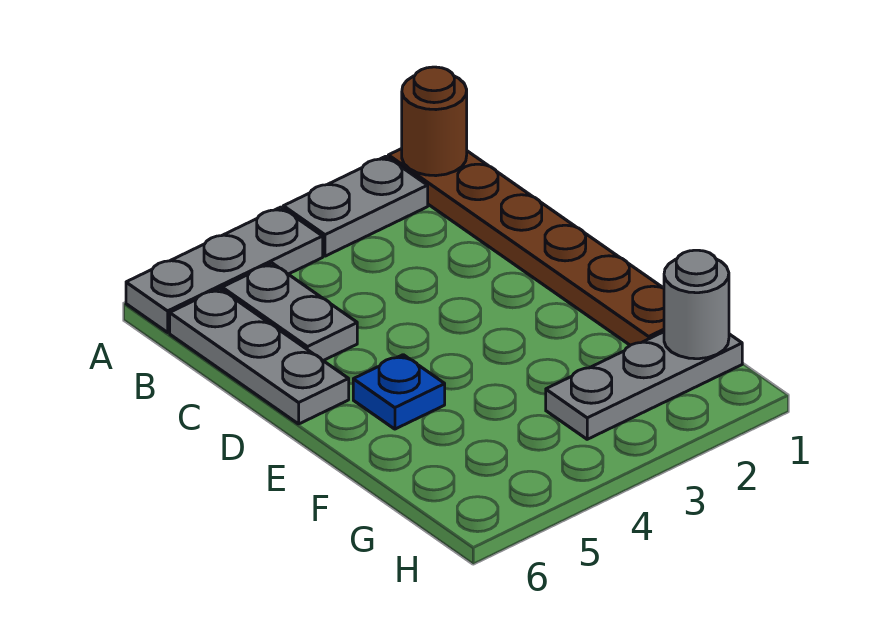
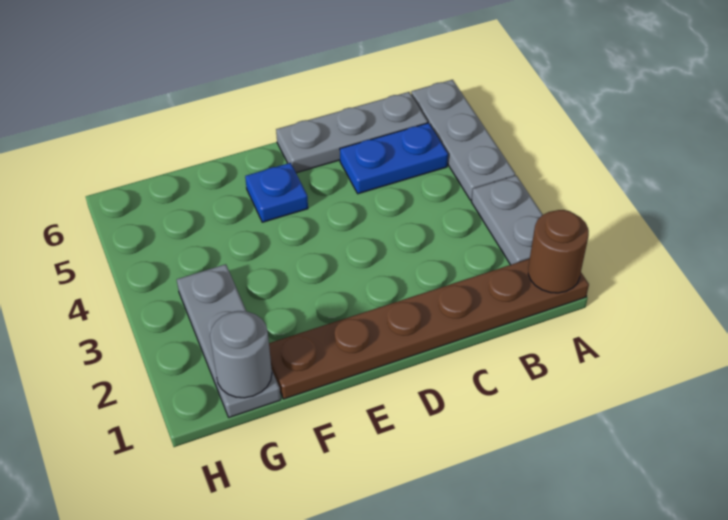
grey plate B5:C5 level 1 -> blue plate B5:C5 level 1

